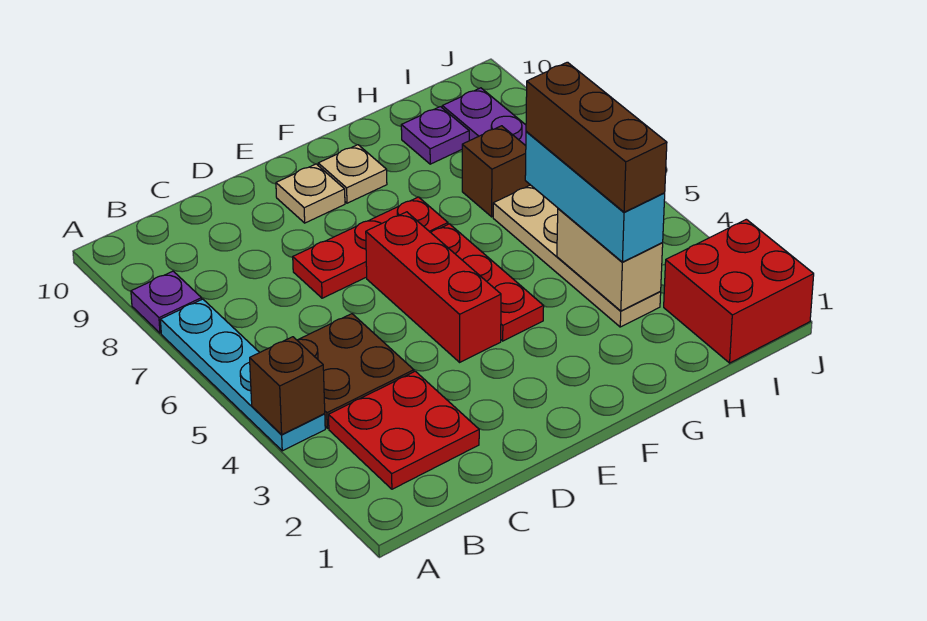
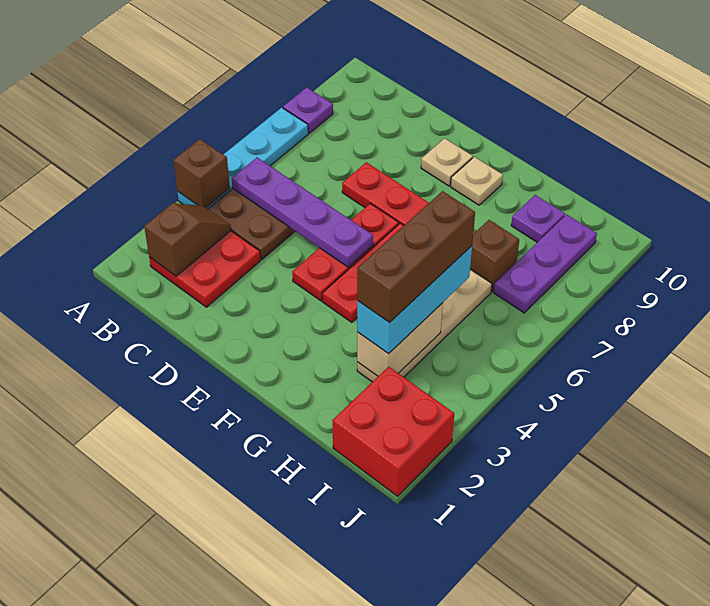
none -> brown slope B2:B3 level 2 top 2
none -> purple plate B5:E5 level 2
red brick E4:E6 level 1 -> red plate E4:E6 level 1

